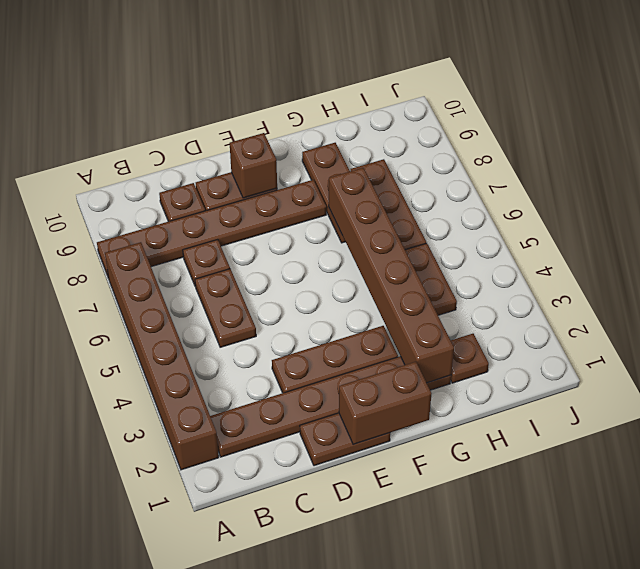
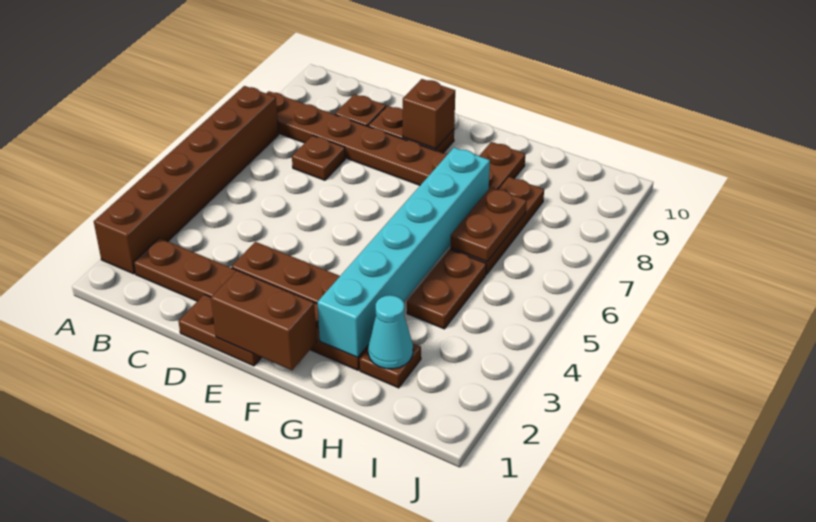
brown plate C5:C6 level 1 -> brown plate H6:H7 level 2
brown brick G2:G7 level 2 -> cyan brick G2:G7 level 2
none -> cyan cone H2 level 2

